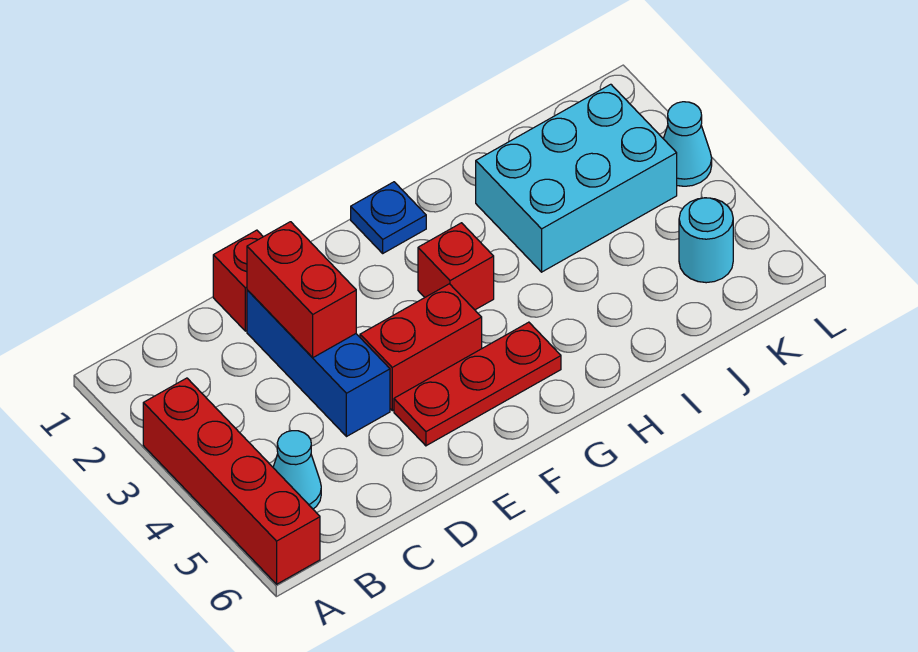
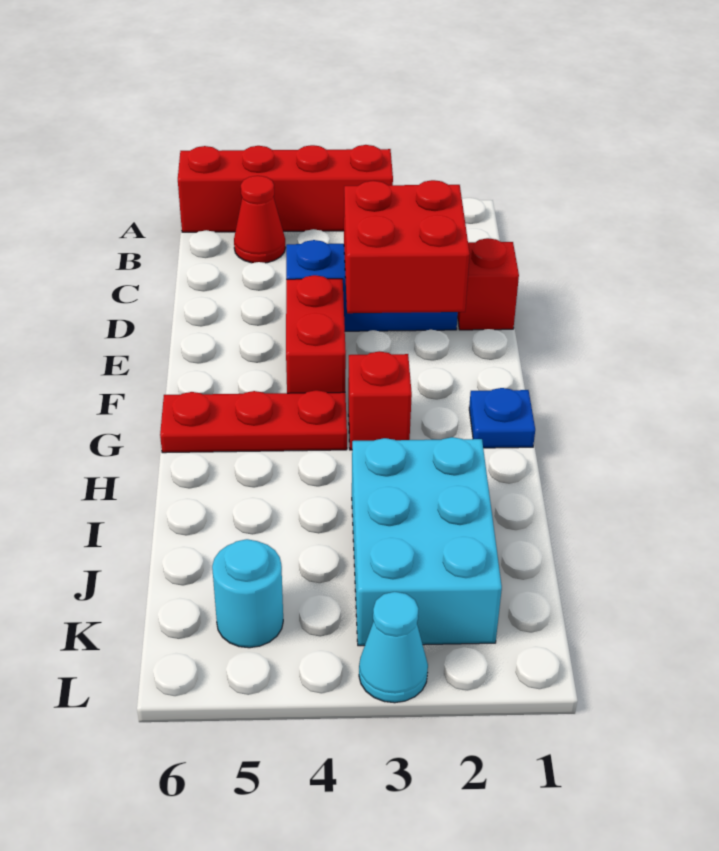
cyan cone B5 level 1 -> red cone B5 level 1
red brick D2:D3 level 2 -> red brick D2:E3 level 2
red plate E5:G5 level 1 -> red plate G4:G6 level 1

